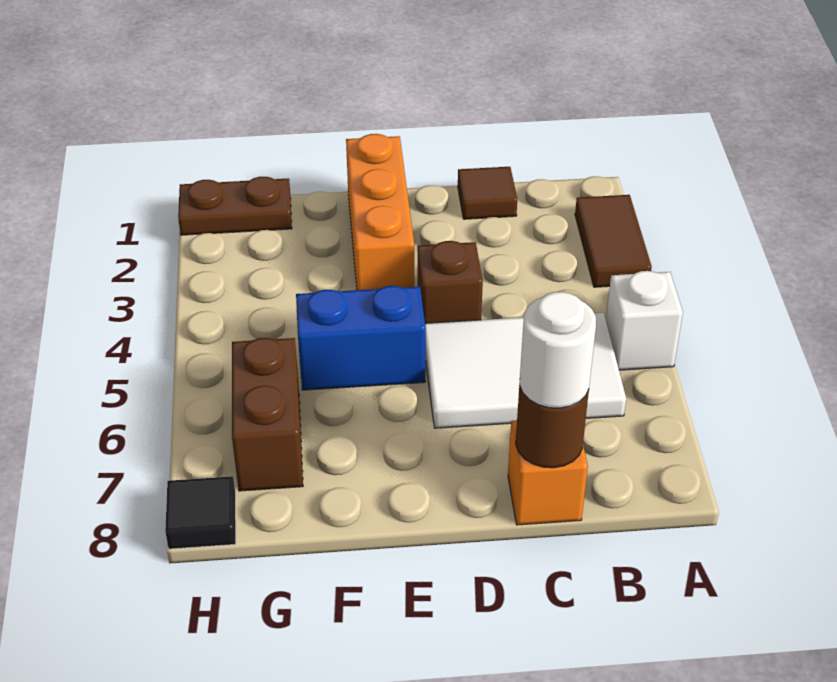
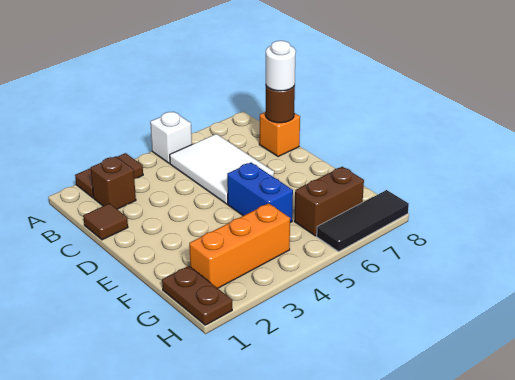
brown brick D4 level 1 -> brown brick B2 level 1
orange brick E1:E3 level 1 -> orange brick G2:G4 level 1
black tile H8 level 1 -> black tile H6:H8 level 1

